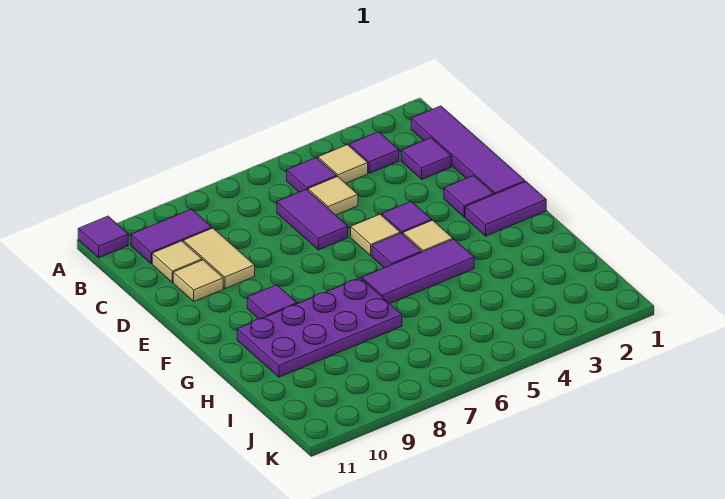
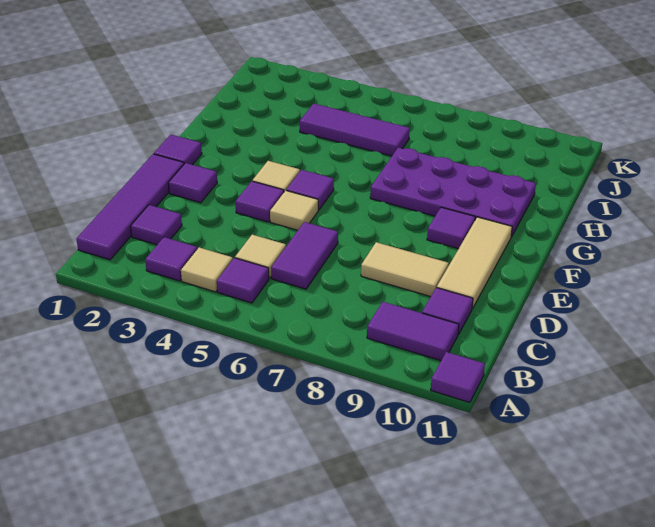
tan tile C9:D9 level 1 -> tan tile D8:D9 level 1
tan tile C10 level 1 -> purple tile C10 level 1
tan tile D10 level 1 -> tan tile D10:F10 level 1
purple tile F1:F2 level 1 -> purple tile F1 level 1
purple tile G4:G6 level 1 -> purple tile I4:I6 level 1

